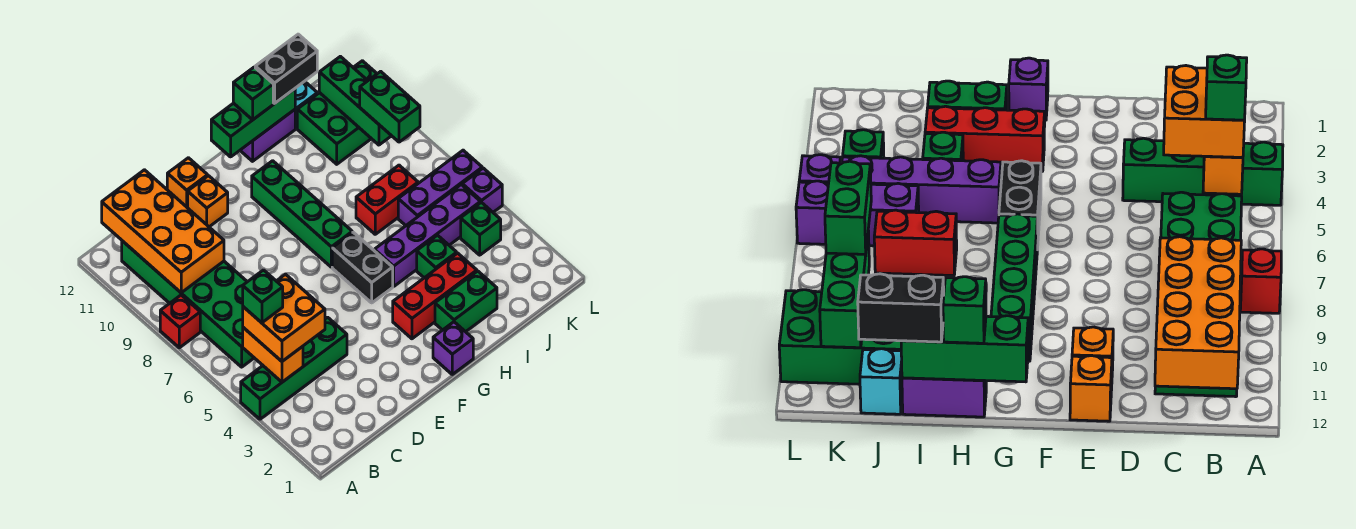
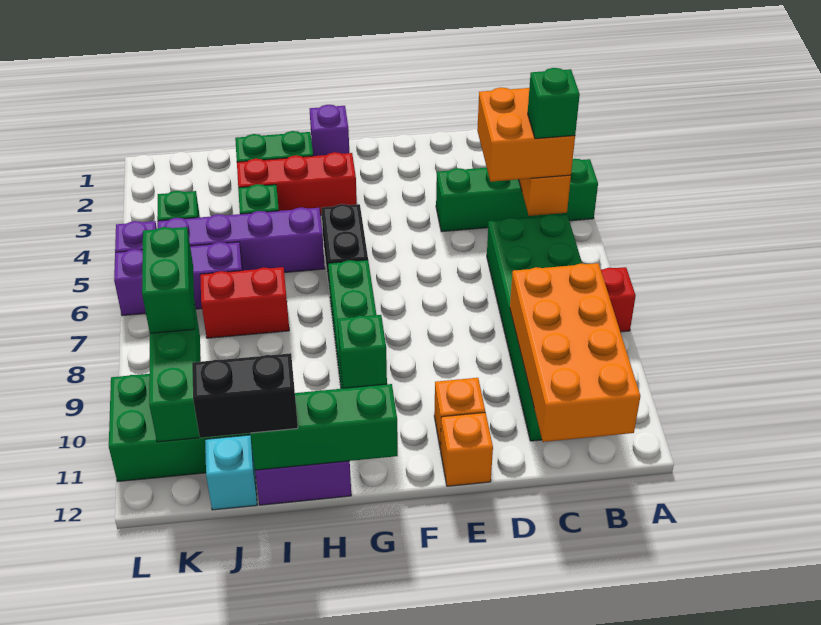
green brick H12 level 3 -> green brick G10 level 2

